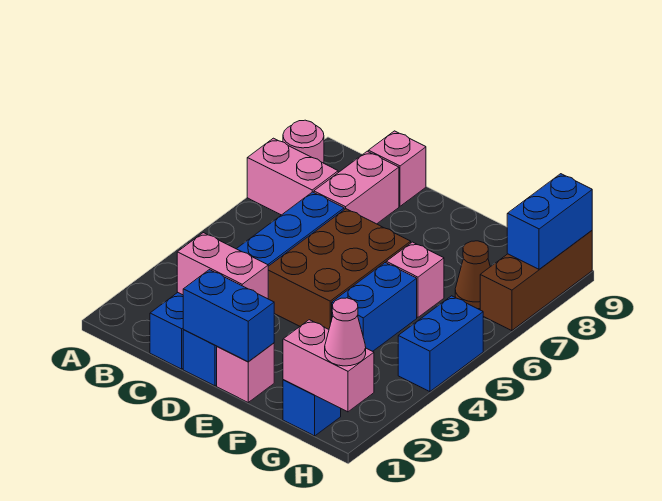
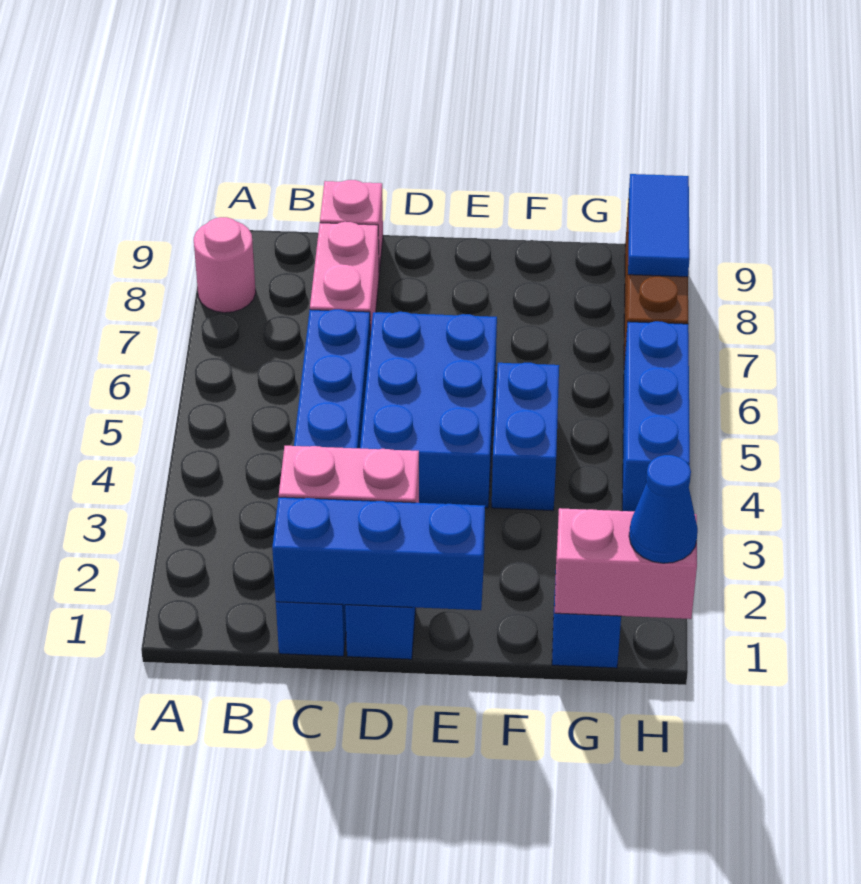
pink brick A7:B7 level 1 -> none
blue brick D1:E1 level 2 -> blue brick C1:E1 level 2
brown brick D4:E6 level 1 -> blue brick D4:E6 level 1
pink brick E1 level 1 -> none
pink brick F6 level 1 -> none
brown cone G7 level 1 -> none
pink cone H1 level 3 -> blue cone H1 level 3
blue brick H4:H5 level 1 -> blue brick H4:H6 level 1
blue brick H8:H9 level 2 -> blue tile H8:H9 level 2

